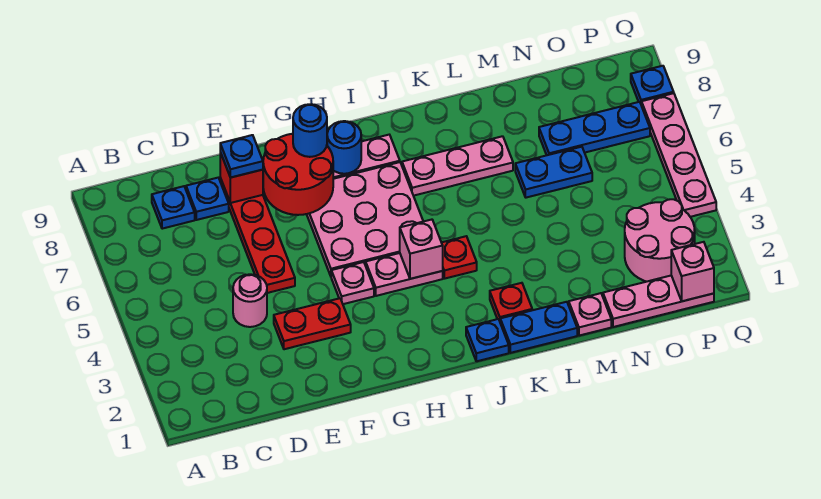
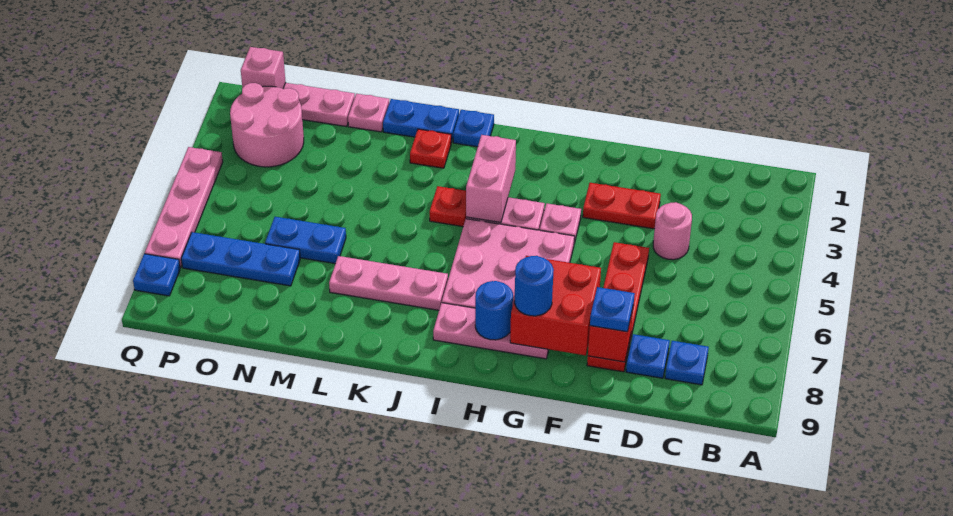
red round brick F7:G8 level 2 -> red brick F7:G8 level 2
pink brick I4 level 2 -> pink brick I3:I4 level 2

